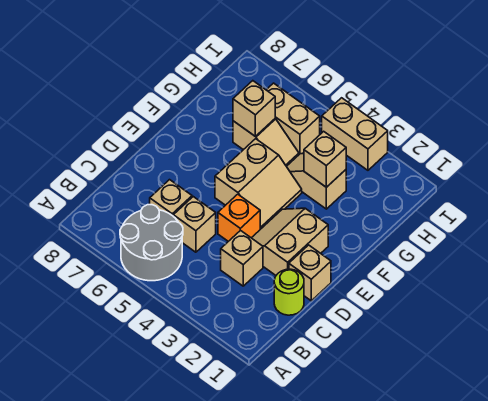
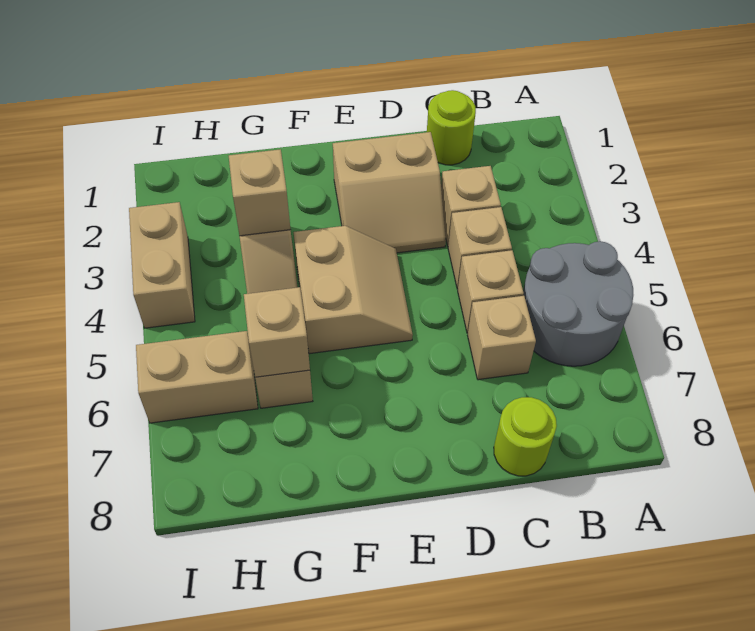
none -> lime round brick C8 level 1
tan brick D1 level 1 -> tan brick C4 level 1
orange brick D4 level 1 -> none
tan slope E4:F5 level 1 top 5 -> tan slope E4:F5 level 1 top F
tan brick H5:H6 level 1 -> tan brick H6:I6 level 1

